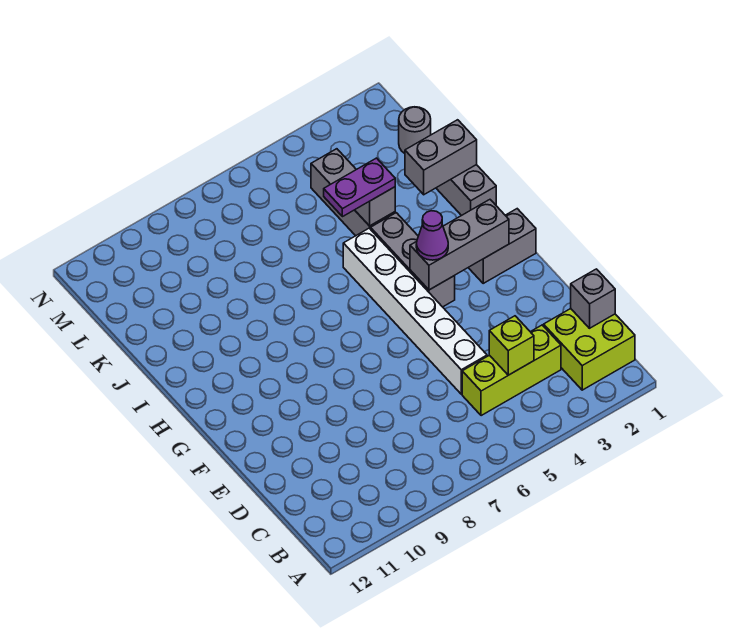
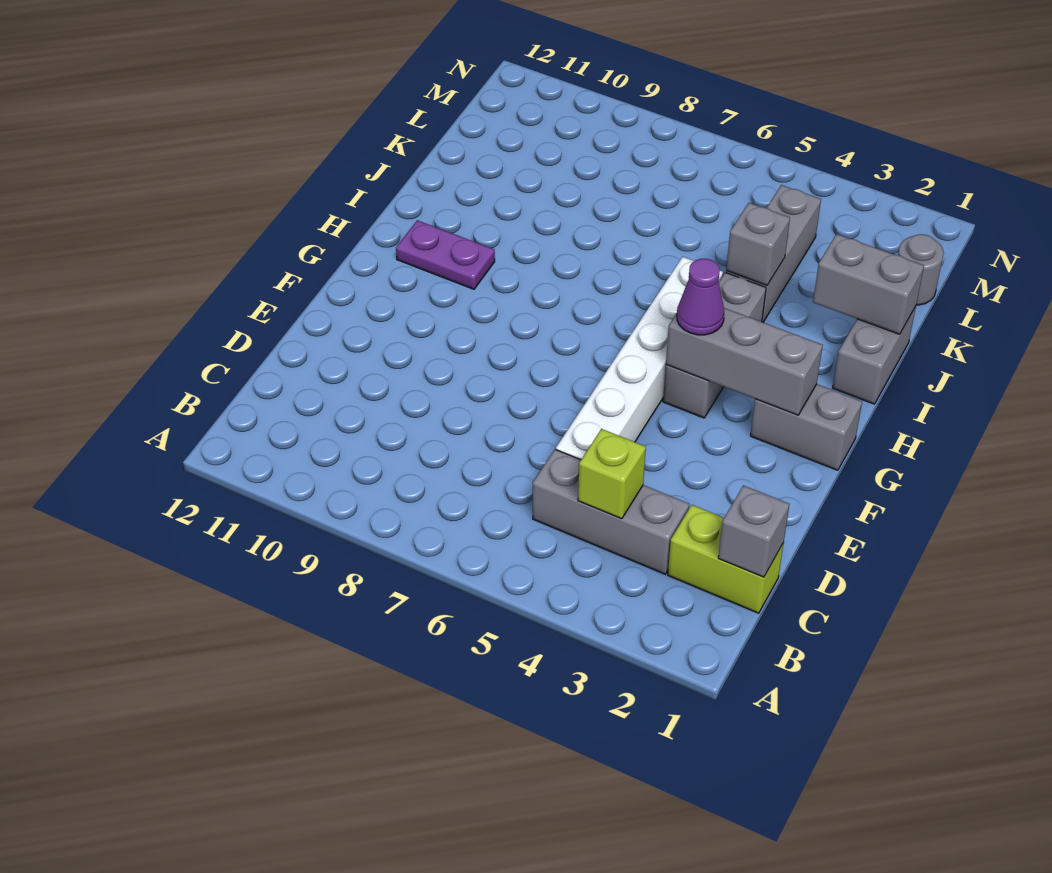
lime brick B1:C2 level 1 -> lime brick C1:C2 level 1
lime brick C3:C5 level 1 -> grey brick C3:C5 level 1
purple plate J4:J5 level 3 -> purple plate H10:H11 level 1

